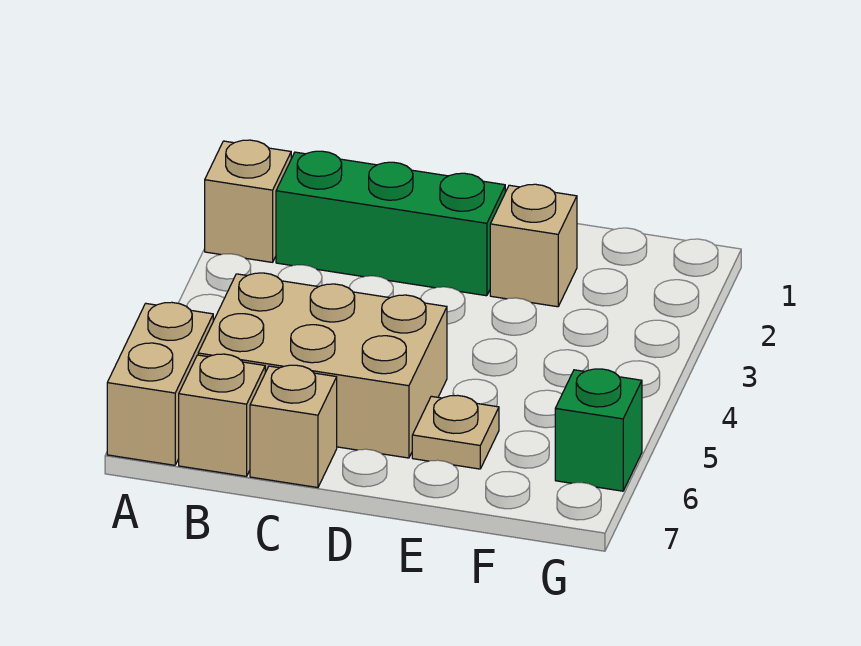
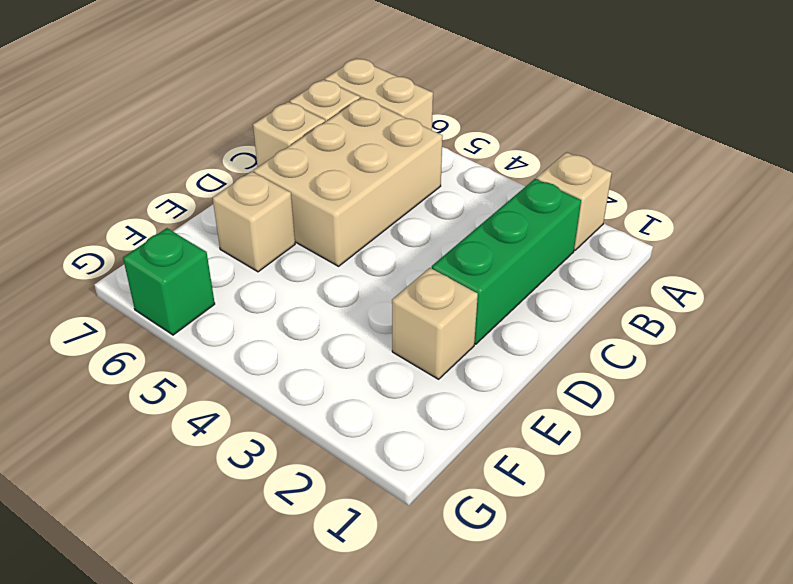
tan plate E6 level 1 -> tan brick E6 level 1

